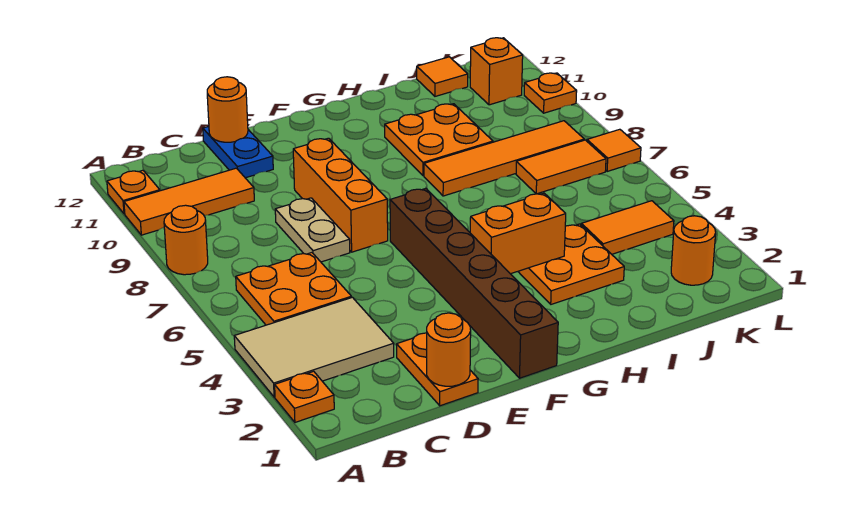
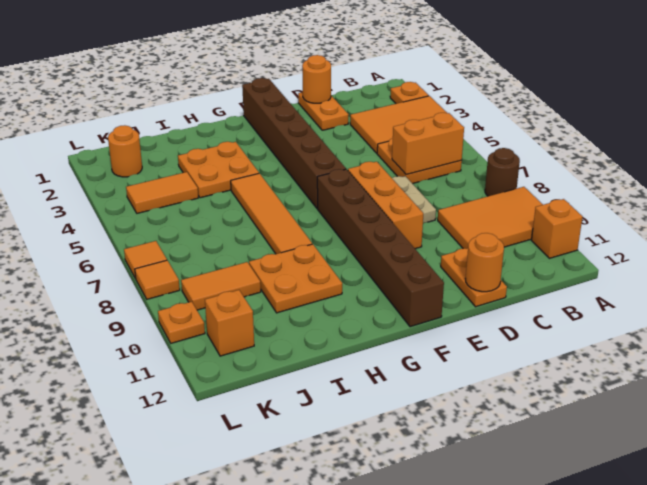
tan tile A3:C4 level 1 -> orange tile A3:C4 level 1
orange round brick A8 level 1 -> brown round brick A8 level 1
orange tile A10:C10 level 1 -> orange tile A9:C10 level 1
orange plate A11 level 1 -> orange brick A11 level 1
blue plate D11:D12 level 1 -> orange plate D11:D12 level 1
none -> brown brick F7:F12 level 1
orange brick G4:H4 level 2 -> orange brick B6:C6 level 2
orange tile H8:K8 level 1 -> orange tile H5:H8 level 1
orange tile J7:K7 level 1 -> orange tile J9:K9 level 1
orange tile J12 level 1 -> orange tile L8 level 1

